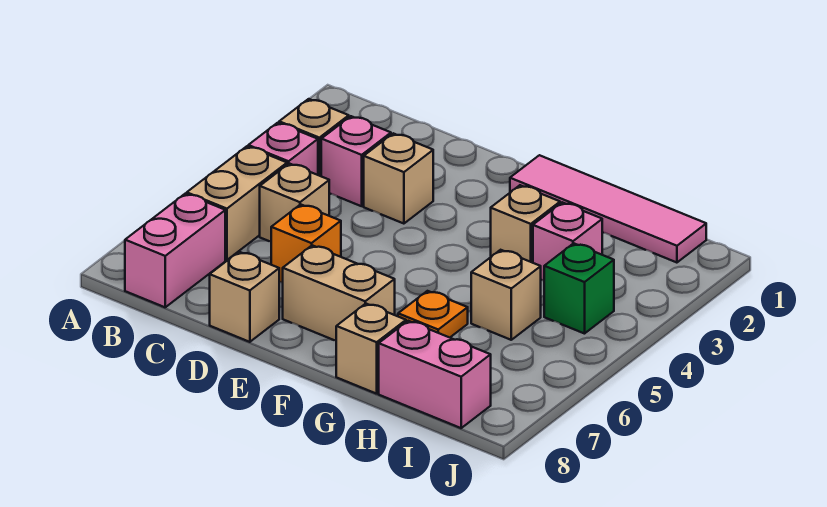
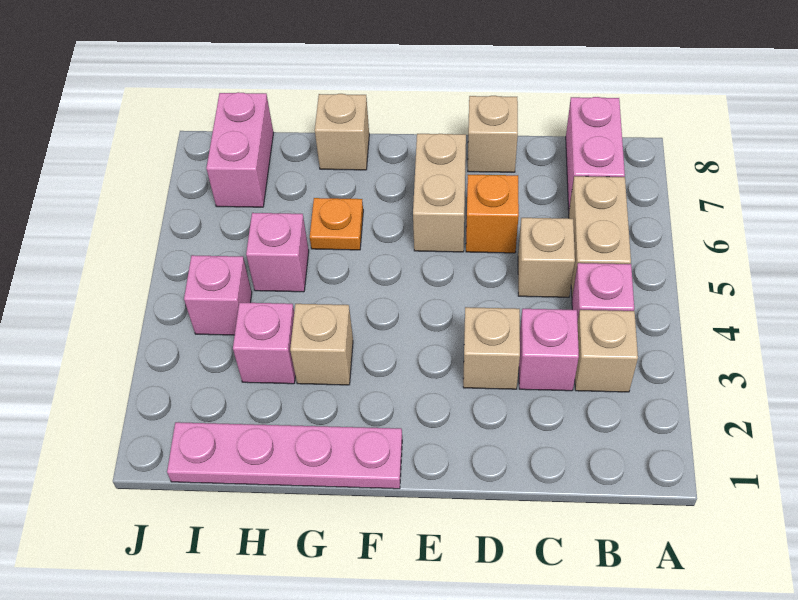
tan brick E7:F7 level 1 -> tan brick E6:E7 level 1
pink tile F1:I1 level 1 -> pink plate F1:I1 level 1
tan brick H5 level 1 -> pink brick H5 level 1
pink brick H8:I8 level 1 -> pink brick I7:I8 level 1
green brick I4 level 1 -> pink brick I4 level 1

